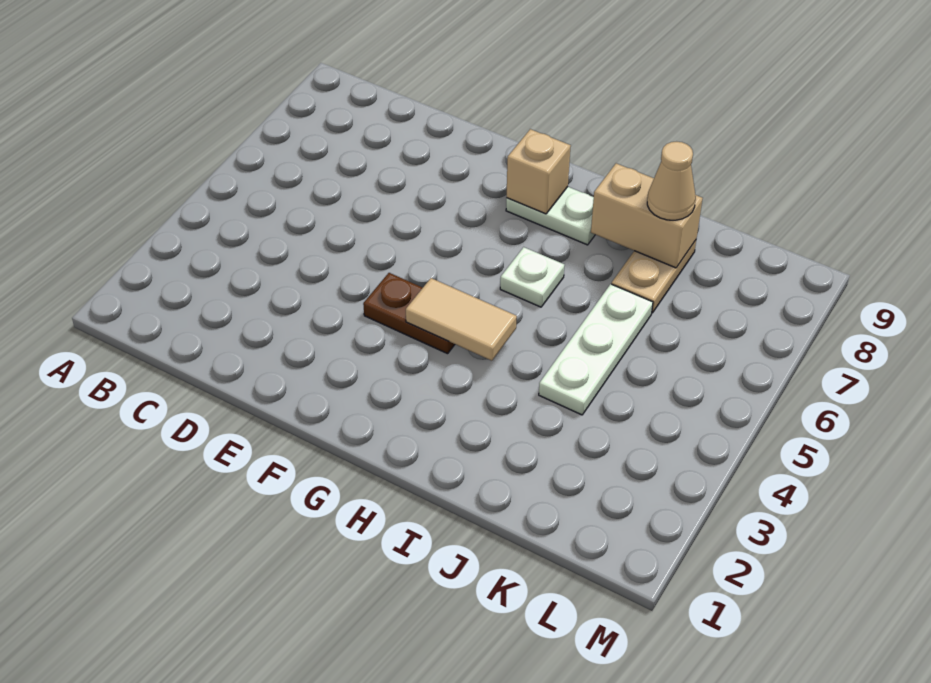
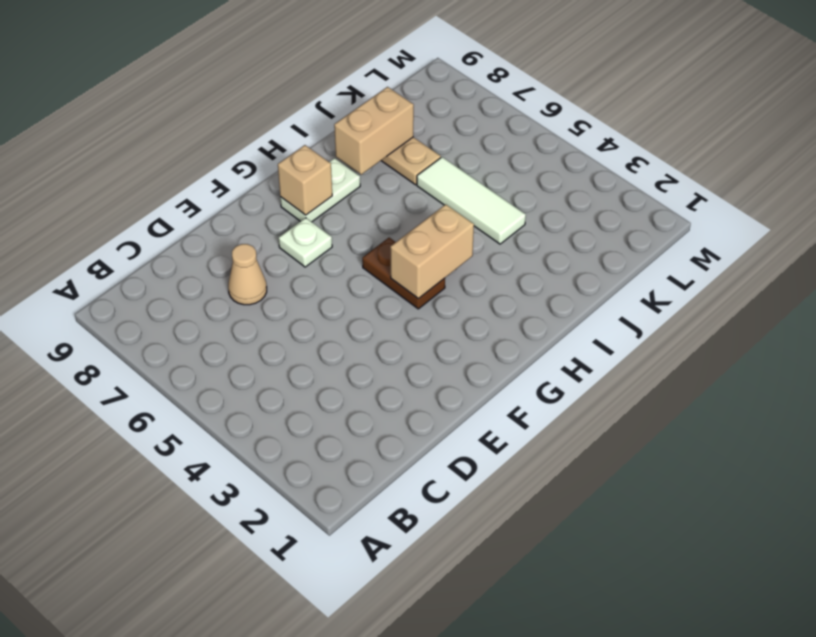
brown plate F4:G4 level 1 -> brown plate G4:G5 level 1
tan tile G4:H4 level 2 -> tan brick G4:H4 level 2
white plate H6 level 1 -> white plate F7 level 1
white plate J4:J6 level 1 -> white tile J4:J6 level 1
tan cone J8 level 3 -> tan cone D7 level 1

